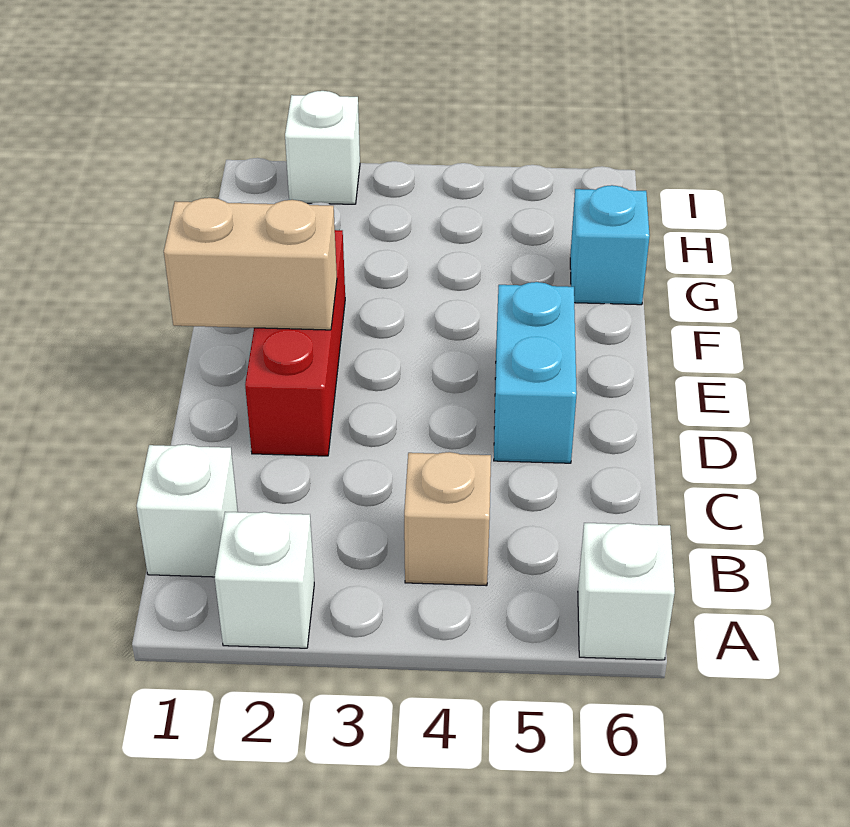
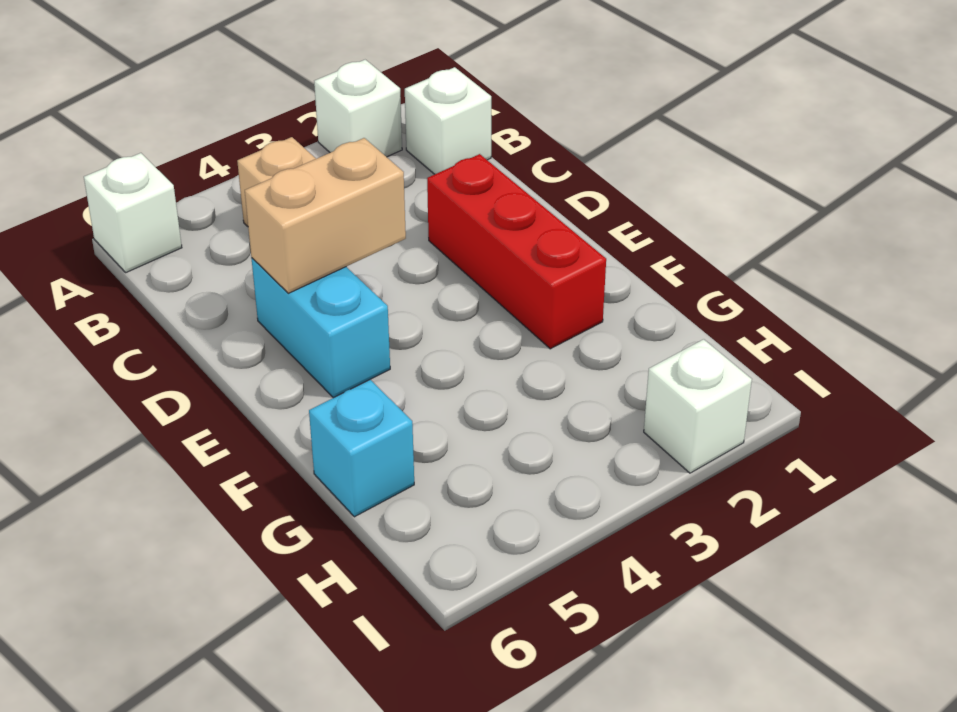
tan brick E1:E2 level 2 -> tan brick D4:D5 level 2

